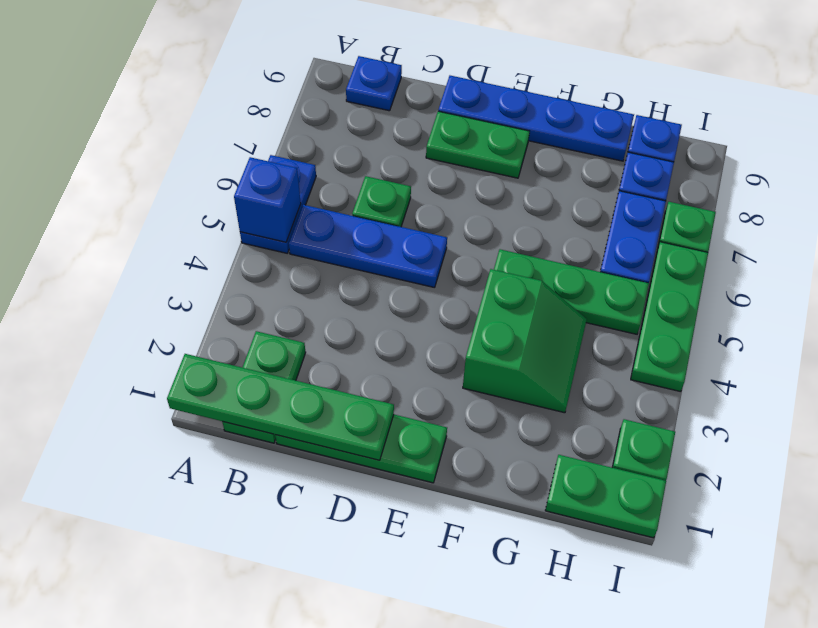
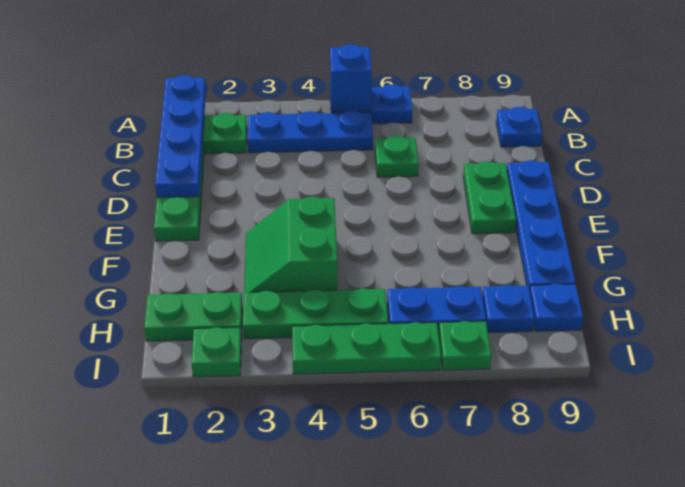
green plate A1:D1 level 2 -> blue plate A1:D1 level 2
blue plate B5:D5 level 1 -> blue plate B3:B5 level 1
green slope F3:G4 level 1 top F -> green slope F3:G4 level 1 top 4
green plate F5:H5 level 1 -> green plate H3:H5 level 1
green plate H1:I1 level 1 -> green plate H1:H2 level 1

